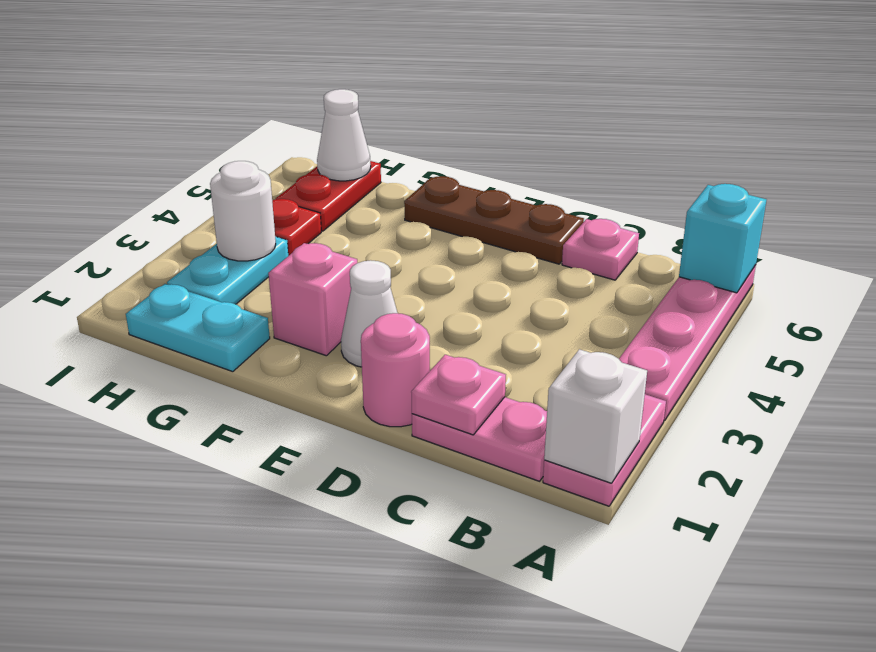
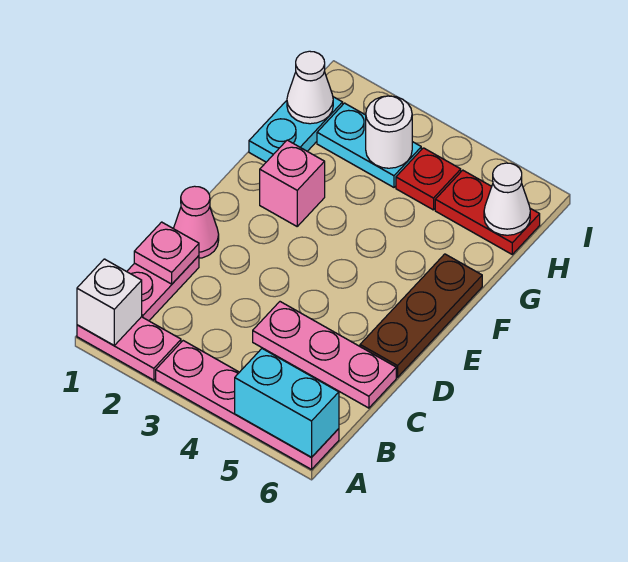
cyan brick A6 level 2 -> cyan brick A5:A6 level 2
pink plate C6 level 1 -> pink plate C4:C6 level 1
pink round brick D1 level 1 -> pink cone D1 level 1
white cone E2 level 1 -> white cone H1 level 2

